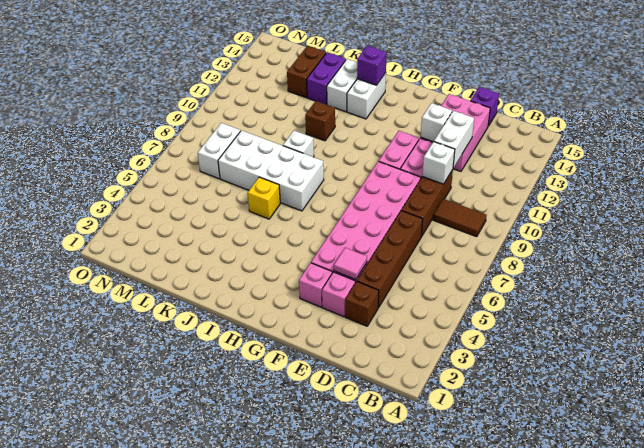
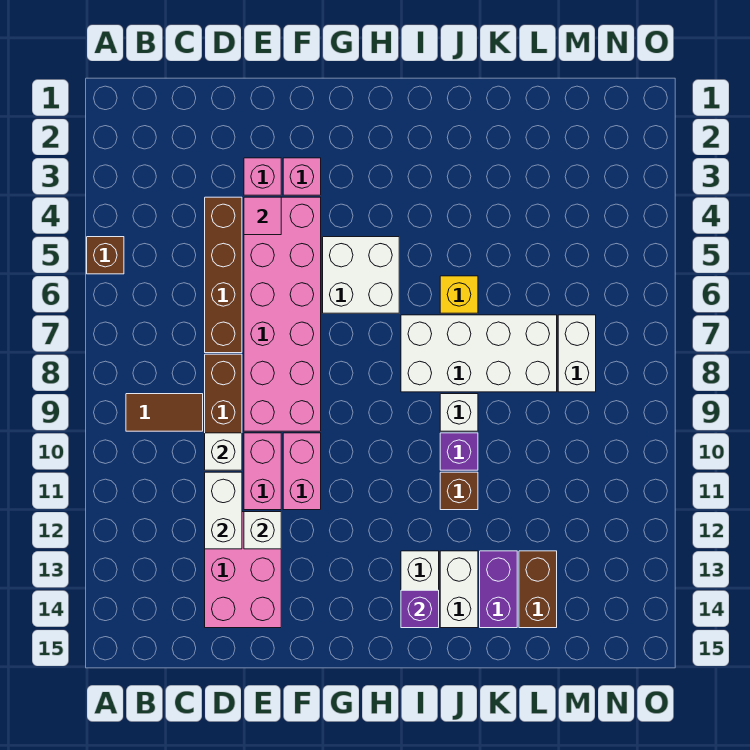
brown brick D3 level 1 -> brown brick A5 level 1
purple brick D15 level 1 -> purple brick J10 level 1
none -> white brick G5:H6 level 1

